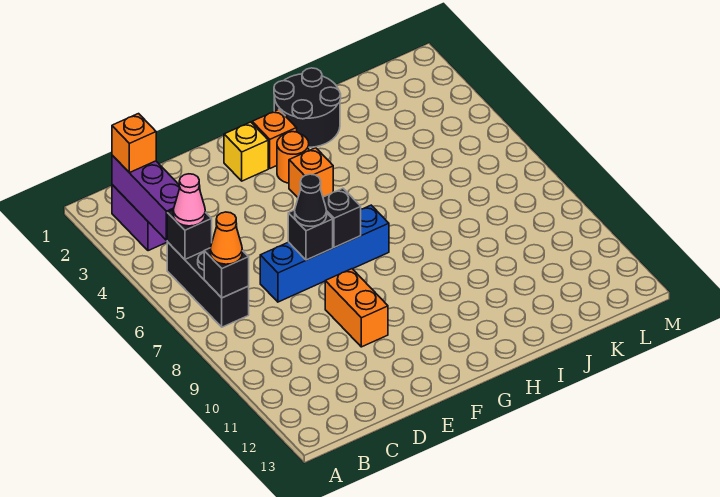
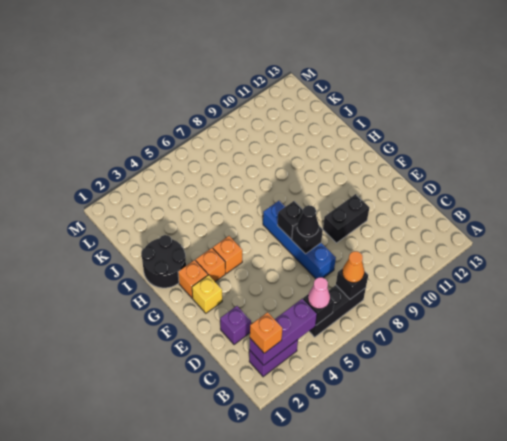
none -> purple brick D2 level 1
orange brick E9:E10 level 1 -> black brick E9:E10 level 1
orange round brick G3 level 1 -> orange brick G3 level 1

